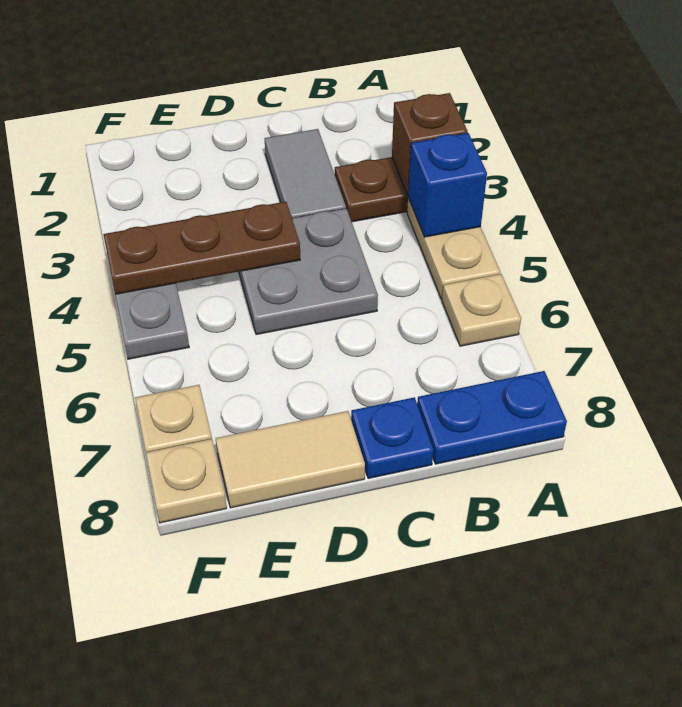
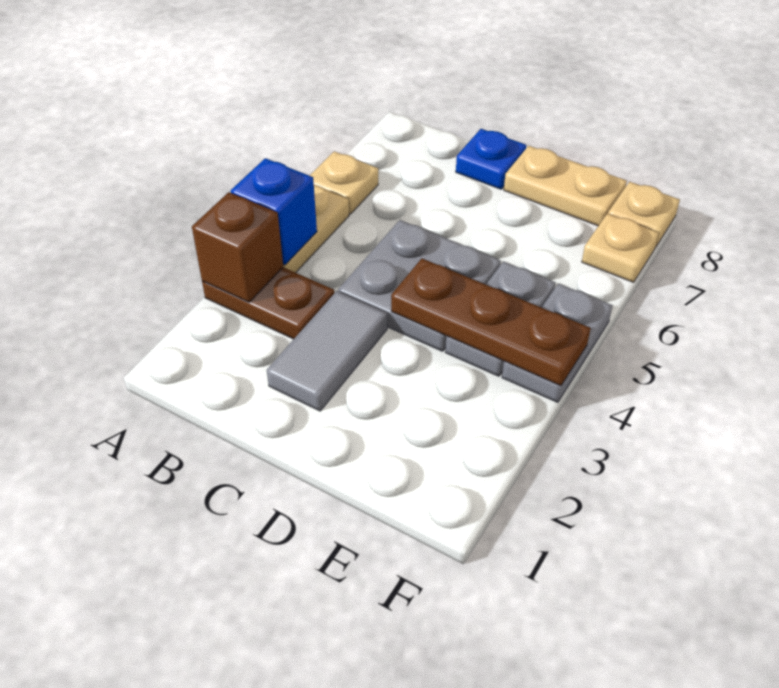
blue plate A8:B8 level 1 -> none
tan tile D8:E8 level 1 -> tan plate D8:E8 level 1
none -> grey plate E4:E5 level 1

